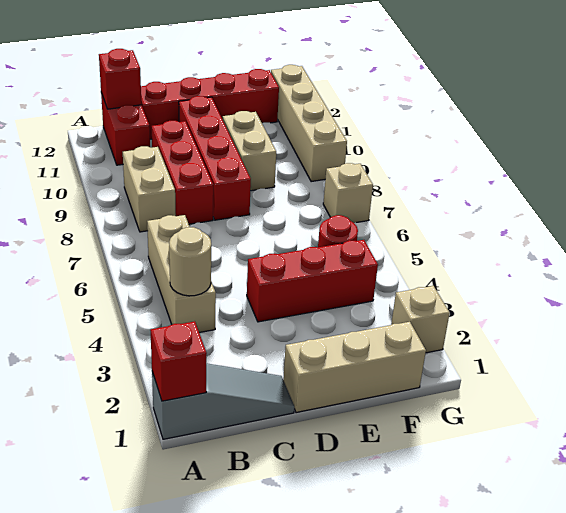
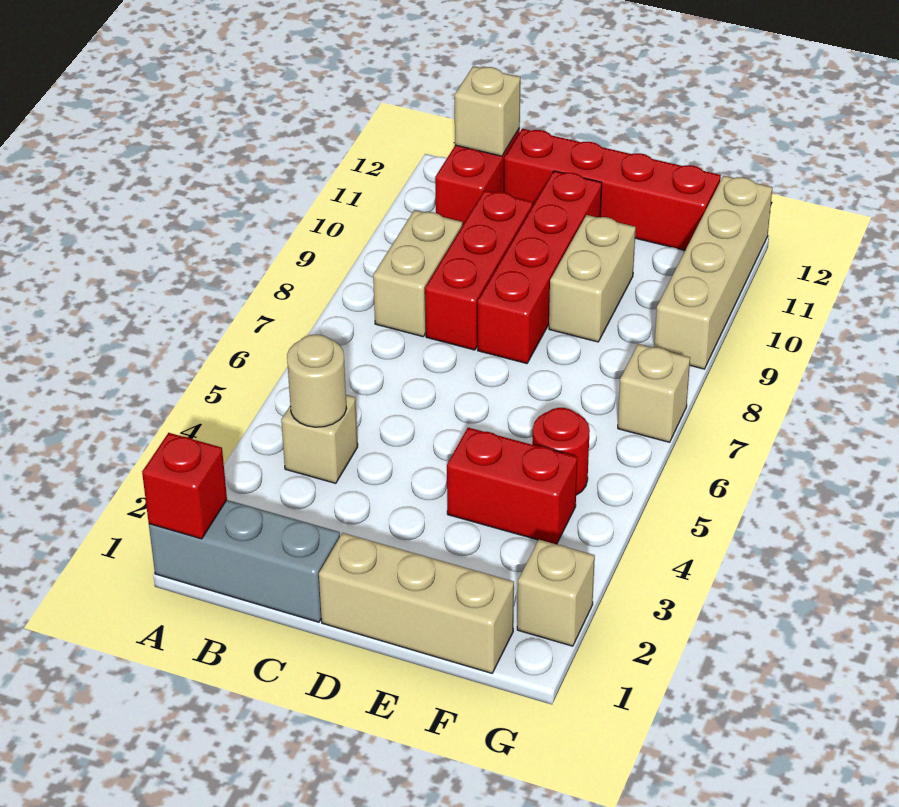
grey slope A1:C1 level 1 top A -> grey brick A1:C1 level 1
tan brick B4:B6 level 1 -> tan brick B4 level 1
red brick B12 level 2 -> tan brick B12 level 2
red brick D4:F4 level 1 -> red brick E4:F4 level 1

